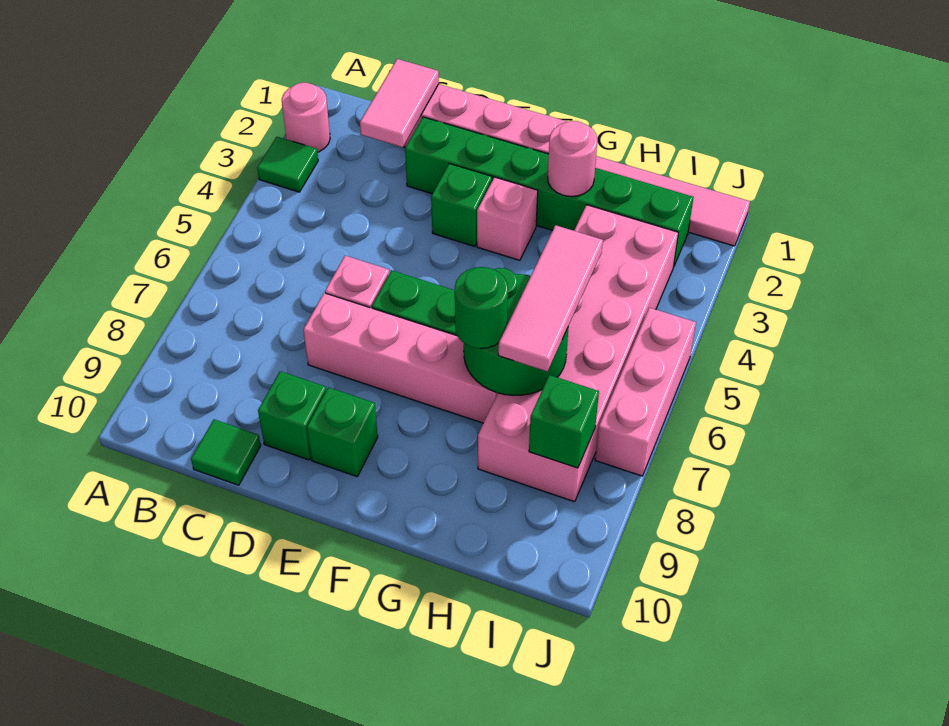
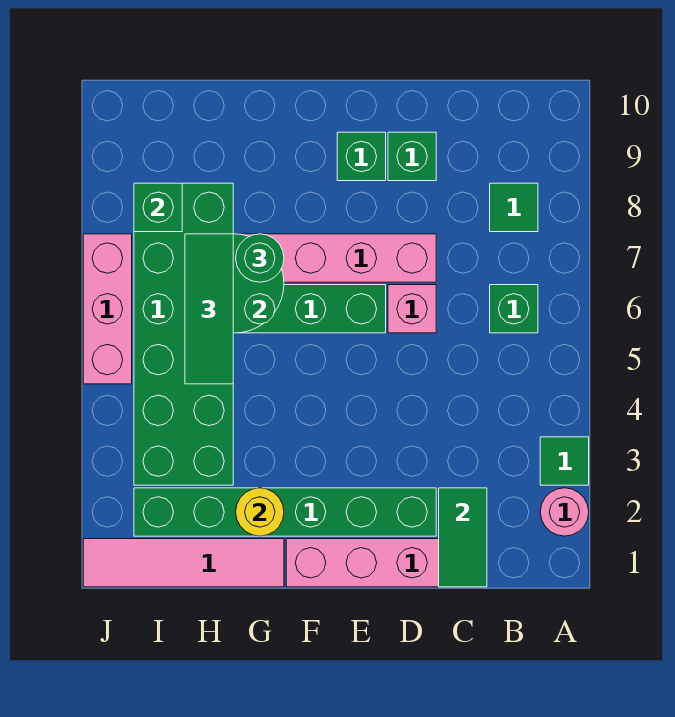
pink tile C1:C2 level 2 -> green tile C1:C2 level 2
green tile C10 level 1 -> green tile B8 level 1
green brick E3 level 1 -> green brick B6 level 1
pink brick F3 level 1 -> none
pink round brick G2 level 2 -> yellow round brick G2 level 2
pink brick H3:I8 level 1 -> green brick H3:I8 level 1
pink tile H5:H7 level 3 -> green tile H5:H7 level 3

